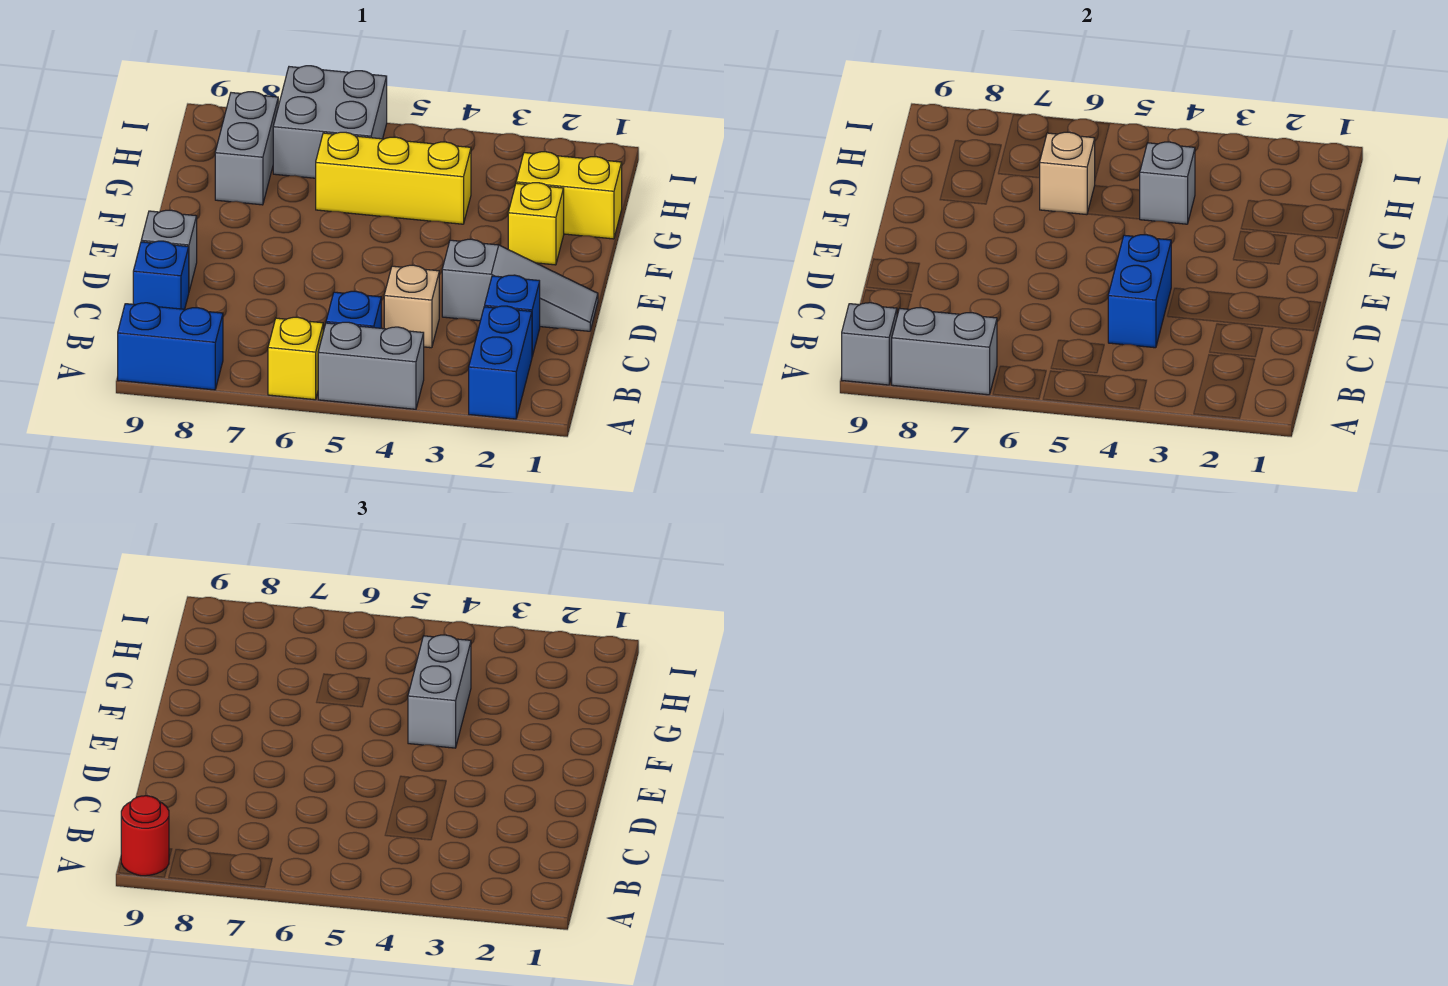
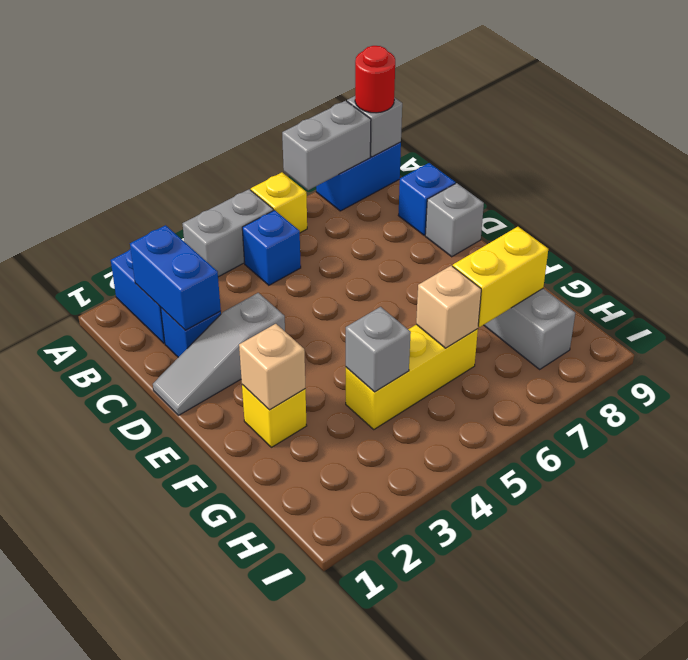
tan brick C4 level 1 -> tan brick F2 level 2
blue brick C4:D4 level 2 -> blue brick B2:C2 level 2
grey brick F4:G4 level 3 -> none
yellow brick G1:G2 level 1 -> yellow brick G7:G8 level 2
grey brick H6:I7 level 1 -> none

